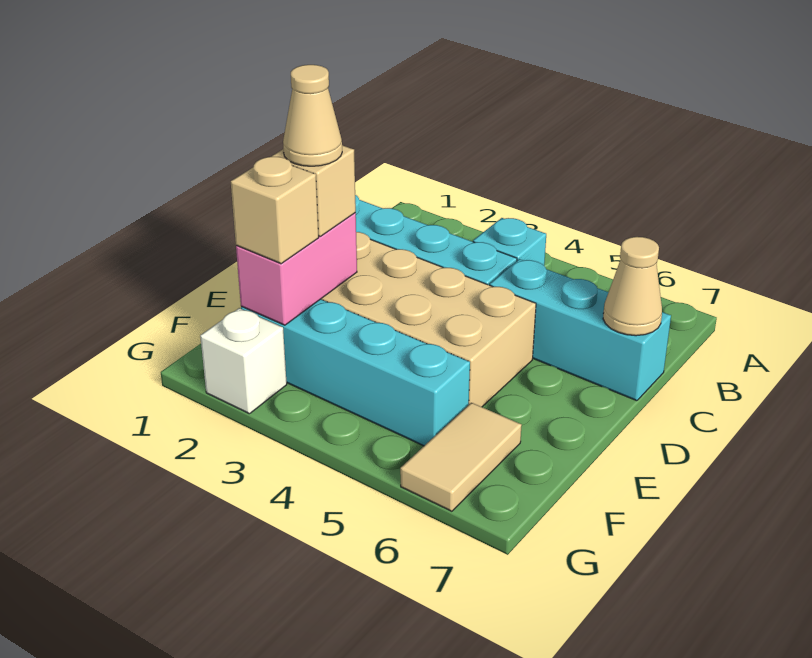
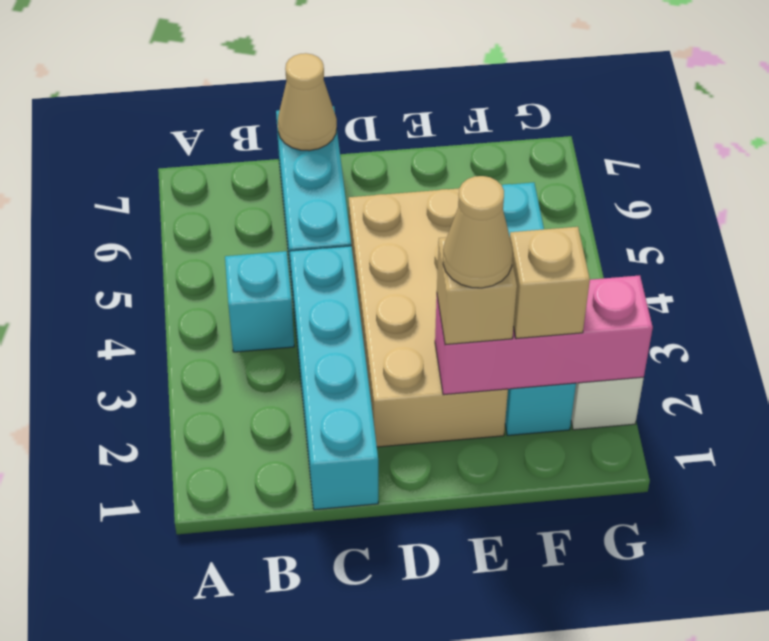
pink brick E2:F2 level 2 -> pink brick E2:G2 level 2
tan tile F6:G6 level 1 -> none

